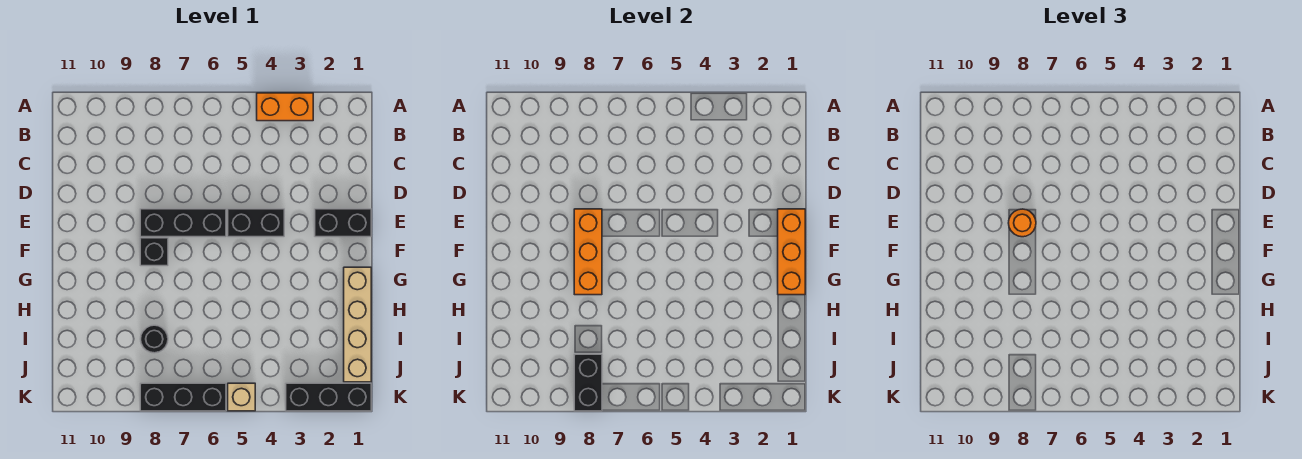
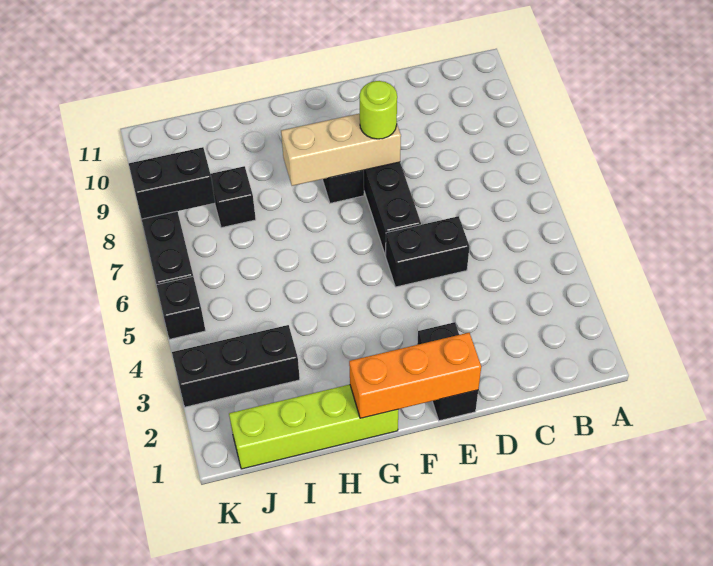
orange brick A3:A4 level 1 -> none
black brick E4:E5 level 1 -> black brick D5:E5 level 1
orange brick E8:G8 level 2 -> tan brick E8:G8 level 2
orange round brick E8 level 3 -> lime round brick E8 level 3
tan brick G1:J1 level 1 -> lime brick G1:J1 level 1
black round brick I8 level 1 -> black brick I8 level 1
black brick K1:K3 level 1 -> black brick I3:K3 level 1
tan brick K5 level 1 -> black brick K5 level 1

